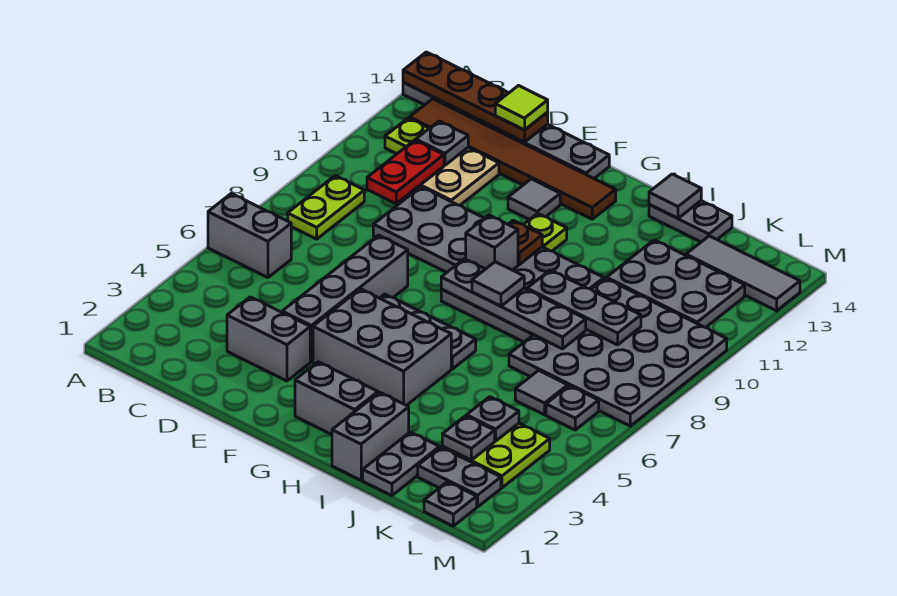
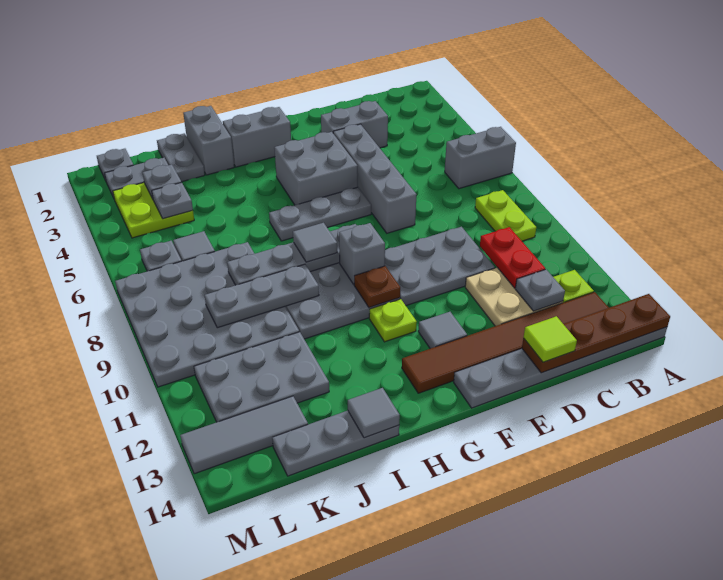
grey brick F4:H5 level 1 -> grey brick F4:G5 level 1
grey plate I14:J14 level 1 -> grey plate I14:K14 level 1

